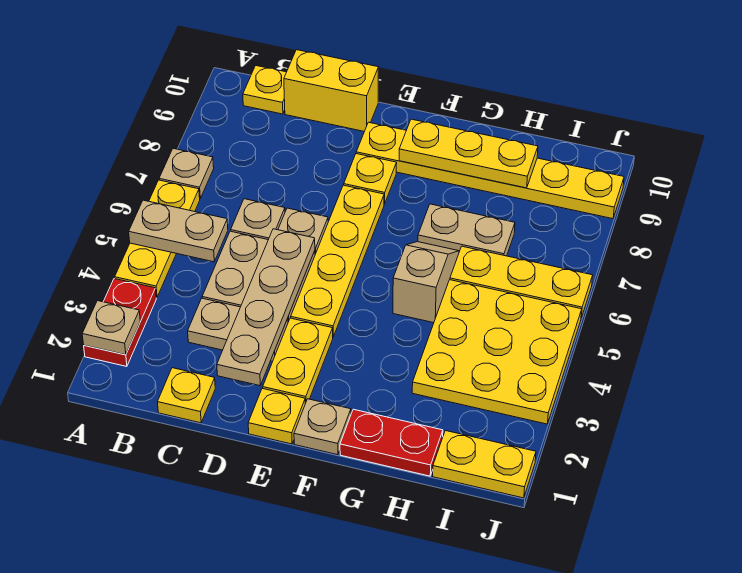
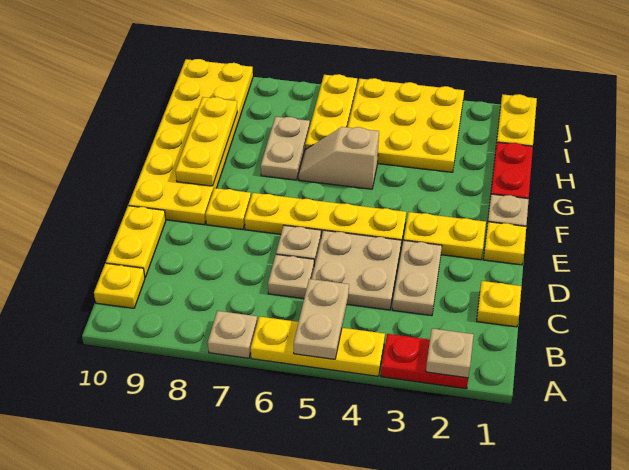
yellow brick C10:D10 level 1 -> yellow plate C10:D10 level 1
tan plate D2:D5 level 2 -> none
yellow plate E9:J9 level 1 -> yellow plate E9:J10 level 1

